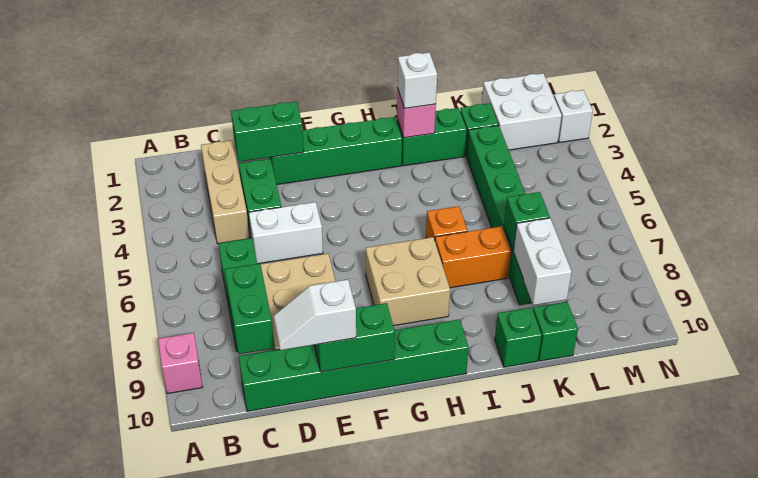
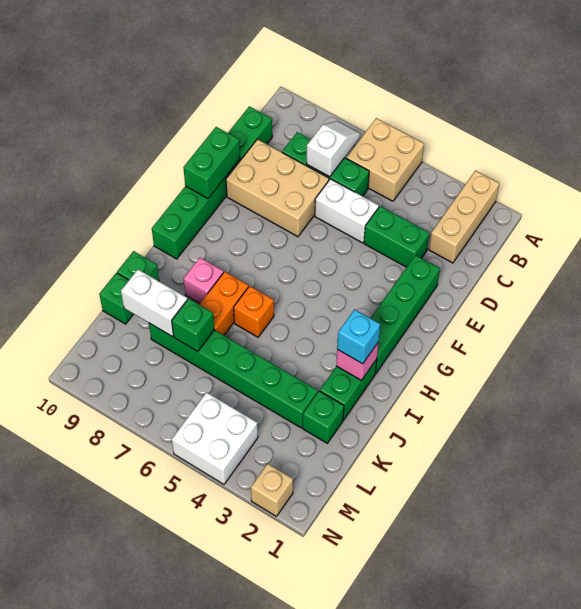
pink brick A9 level 1 -> pink brick I8 level 1
tan brick C2:C4 level 1 -> tan brick A2:C2 level 1
green brick C8:C9 level 2 -> none
green brick D2:E2 level 2 -> none
white brick D5:E5 level 1 -> white brick D5:D6 level 1
white slope D10:E10 level 3 top E -> white slope B7:C7 level 2 top C
tan brick G7:H8 level 1 -> tan brick A5:B6 level 1
white brick I2 level 3 -> cyan brick I2 level 3
white brick L1:M2 level 1 -> white brick M4:N5 level 1
white brick N2 level 1 -> tan brick N2 level 1

